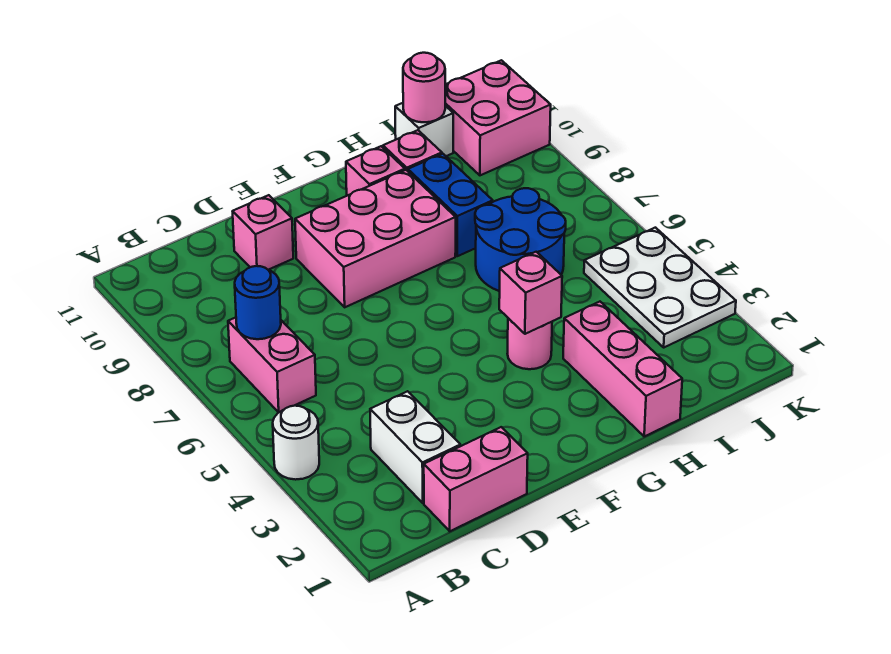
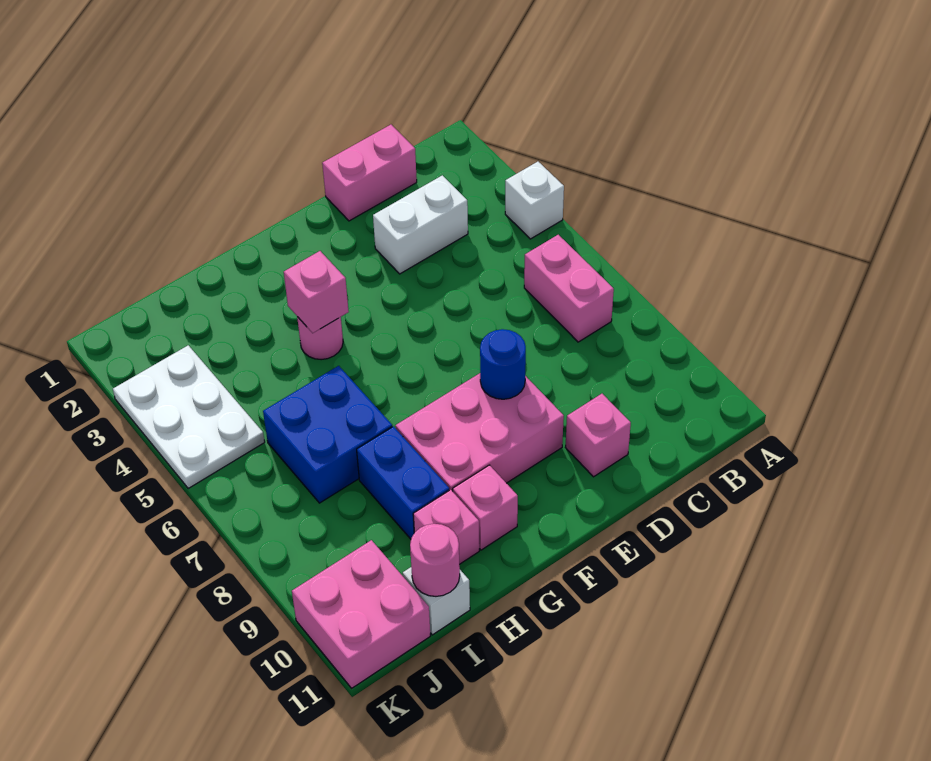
white round brick A4 level 1 -> white brick A4 level 1
blue round brick B7 level 2 -> blue round brick E8 level 2
white brick C2:C3 level 1 -> white brick C3:D3 level 1
pink brick H1:H3 level 1 -> none
blue round brick H6:I7 level 1 -> blue brick H6:I7 level 1

